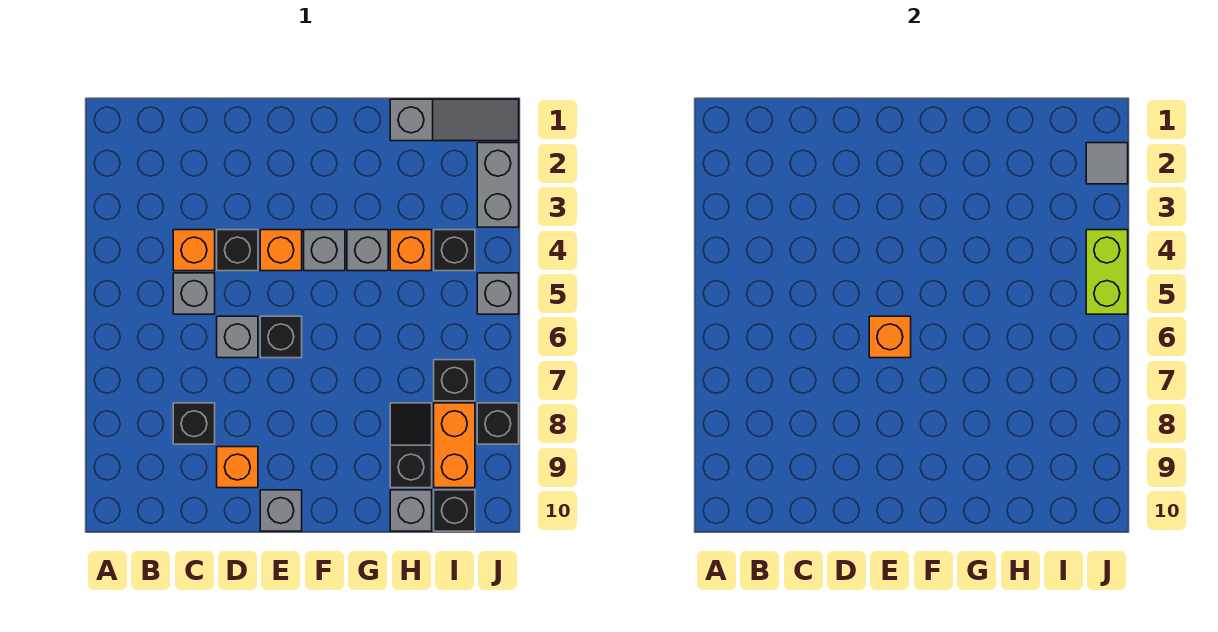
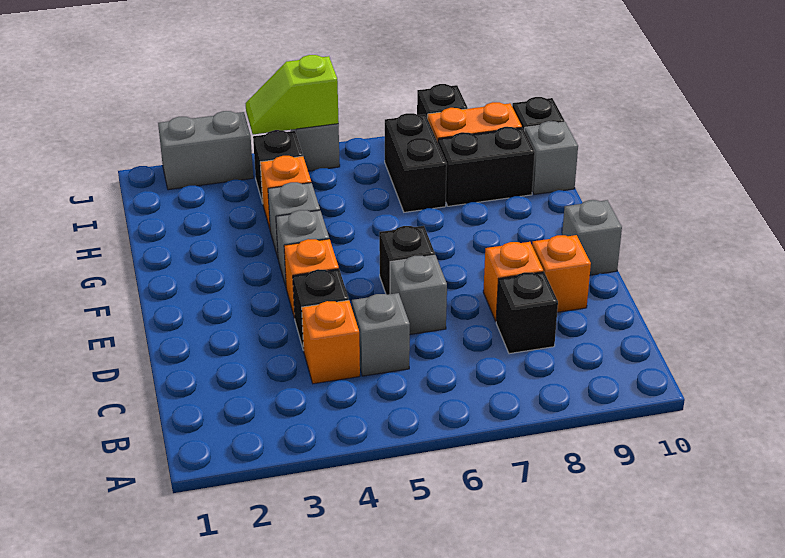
orange brick E6 level 2 -> orange brick D8 level 1
grey slope H1:J1 level 1 top H -> none
black slope H8:H9 level 1 top 9 -> black brick H8:H9 level 1
black brick I7 level 1 -> black brick H7:I7 level 1
grey tile J2 level 2 -> none
lime brick J4:J5 level 2 -> lime slope J4:J5 level 2 top 5

